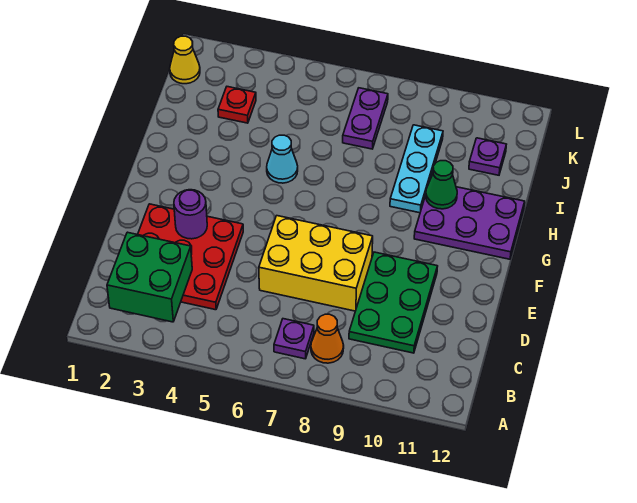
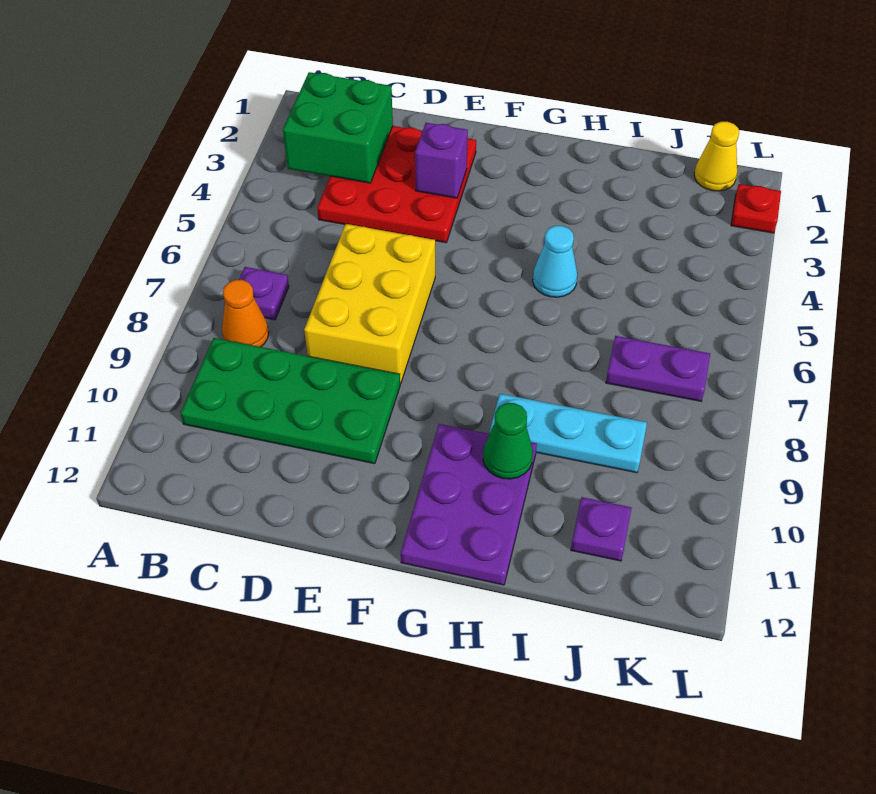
green plate C9:E10 level 1 -> green plate B9:E10 level 1
purple round brick E3 level 2 -> purple brick E3 level 2
red plate J3 level 1 -> red plate L2 level 1

